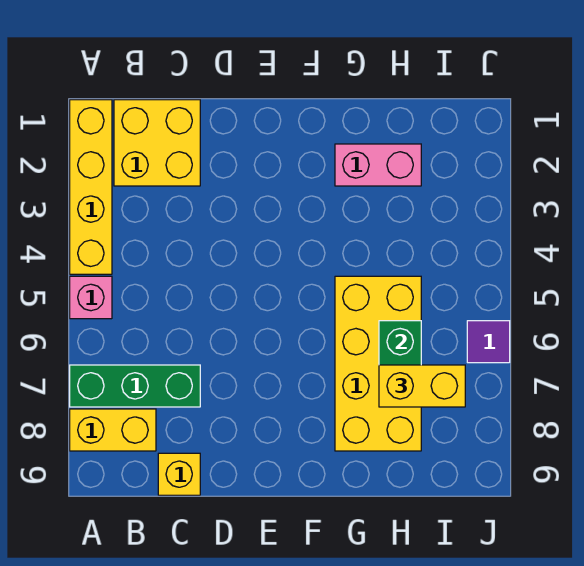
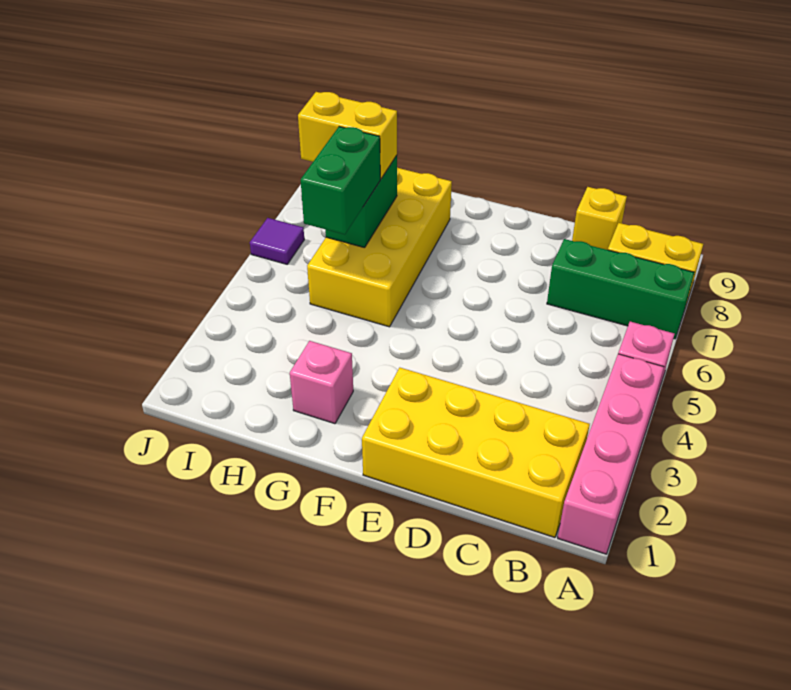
yellow brick A1:A4 level 1 -> pink brick A1:A4 level 1
yellow brick B1:C2 level 1 -> yellow brick B1:E2 level 1
pink brick G2:H2 level 1 -> pink brick G2 level 1
none -> green brick H5:H6 level 3

